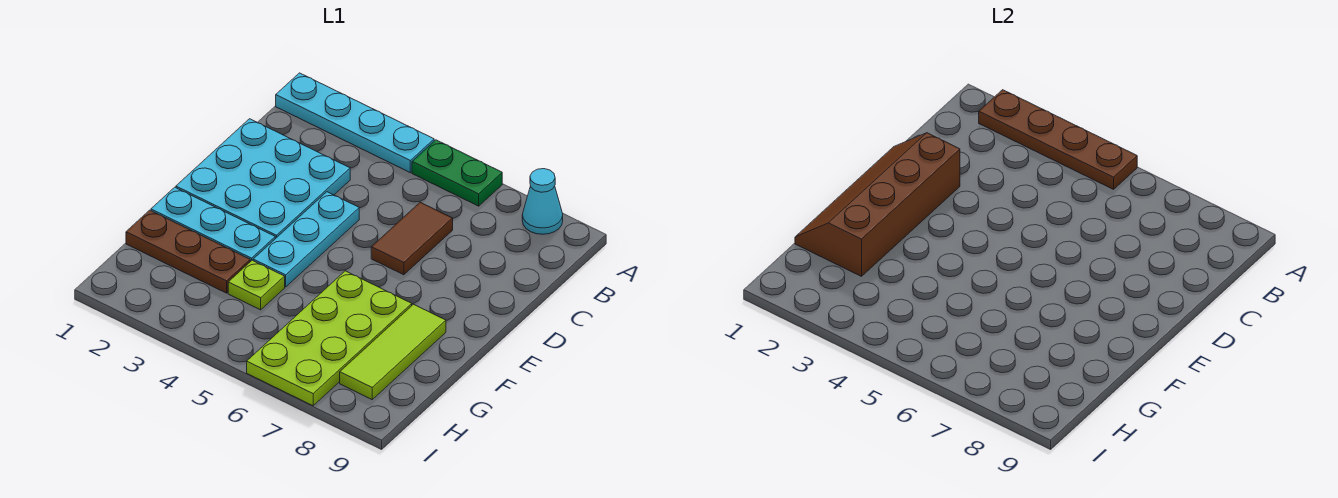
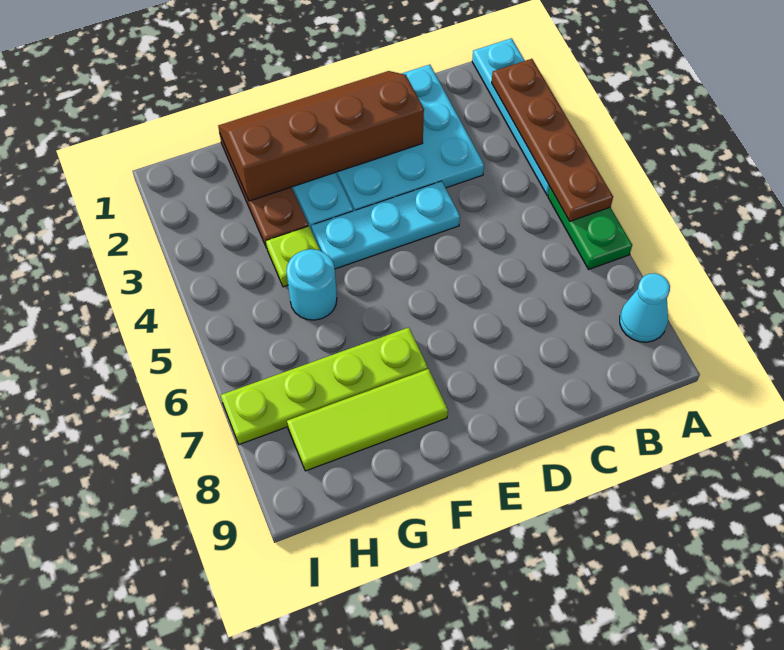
brown tile C6:D6 level 1 -> none
lime plate F6:I7 level 1 -> lime plate F7:I7 level 1
none -> cyan round brick G5 level 1

